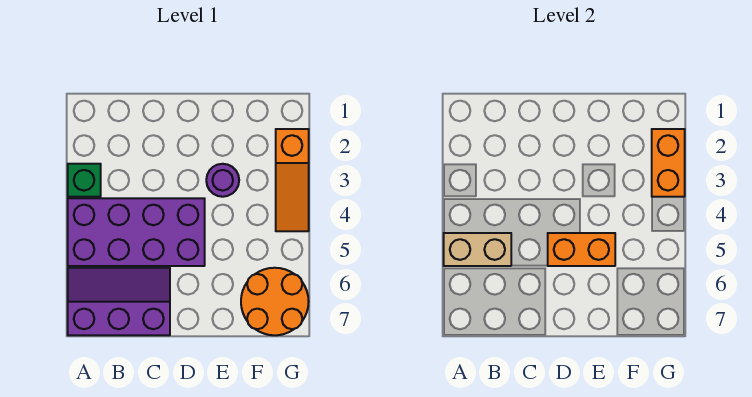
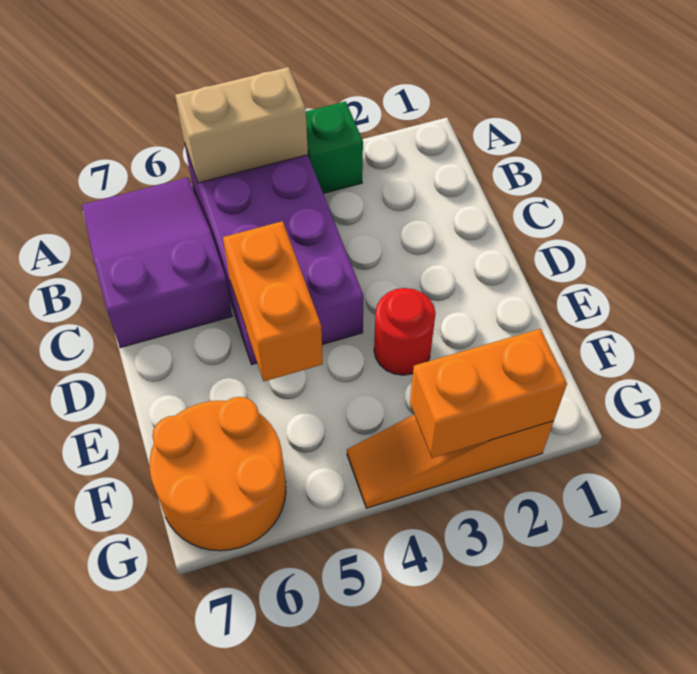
tan brick A5:B5 level 2 -> tan brick A4:A5 level 2
purple slope A6:C7 level 1 top 7 -> purple slope A6:C7 level 1 top C
purple round brick E3 level 1 -> red round brick E3 level 1

